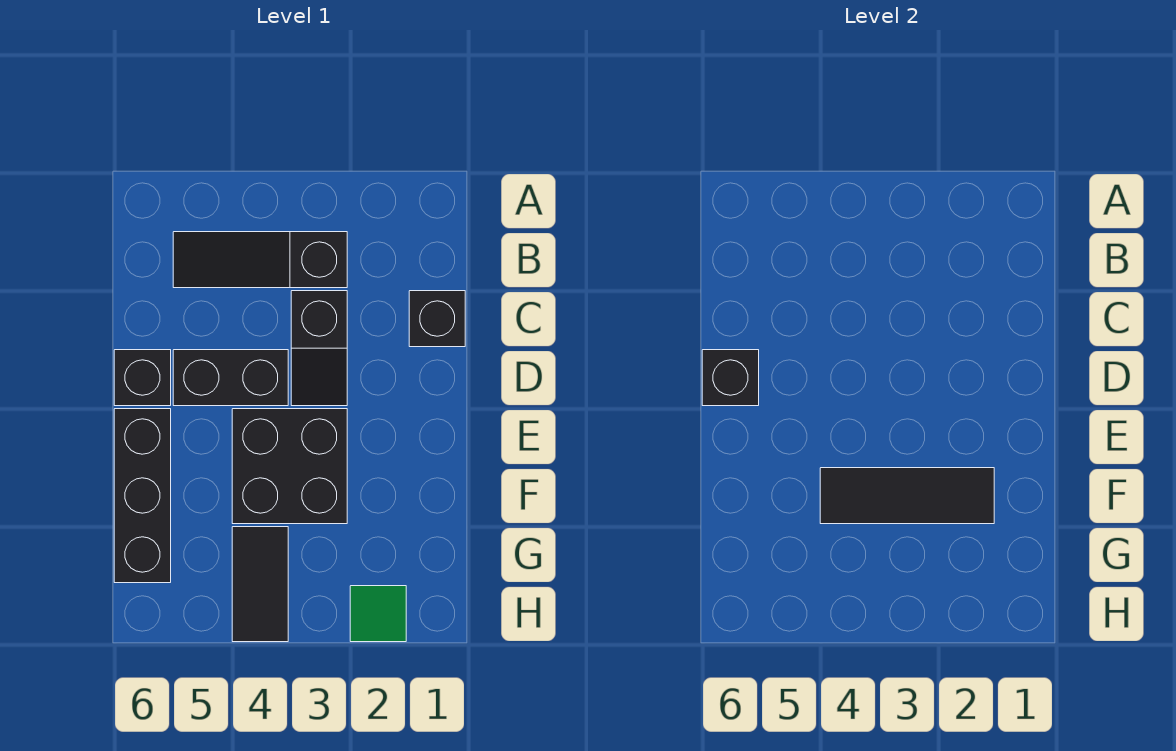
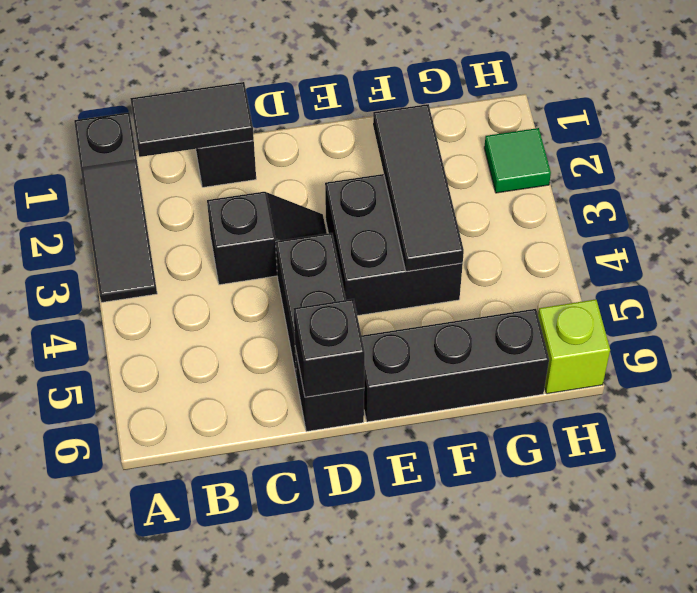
black slope B3:B5 level 1 top 3 -> black slope A1:A3 level 1 top 1
black tile G4:H4 level 1 -> black tile B1:C1 level 2
none -> lime brick H6 level 1

